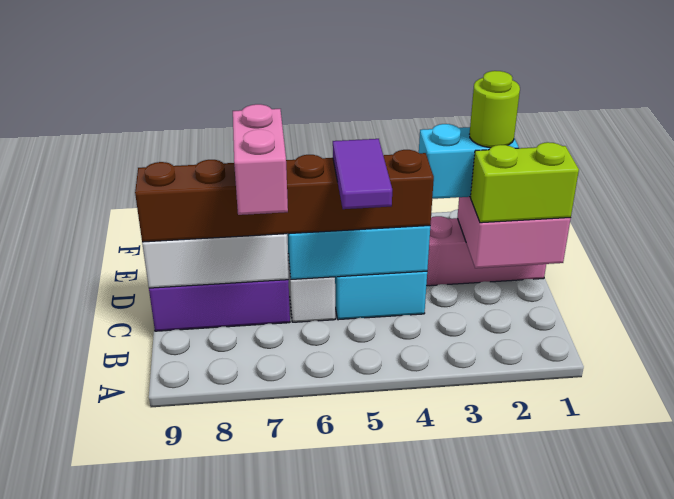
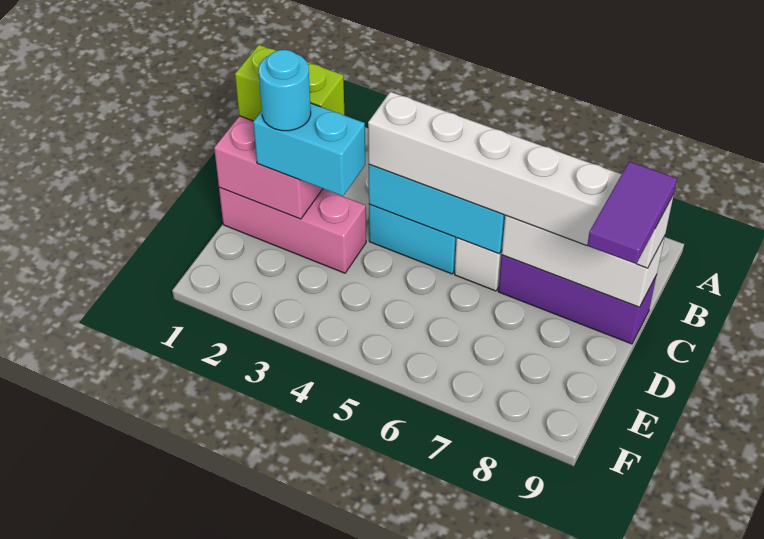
purple tile B5:C5 level 4 -> purple tile C9:D9 level 4
pink brick B7:C7 level 4 -> none
brown brick C4:C9 level 3 -> white brick C4:C9 level 3
lime round brick D2 level 4 -> cyan round brick D2 level 4

